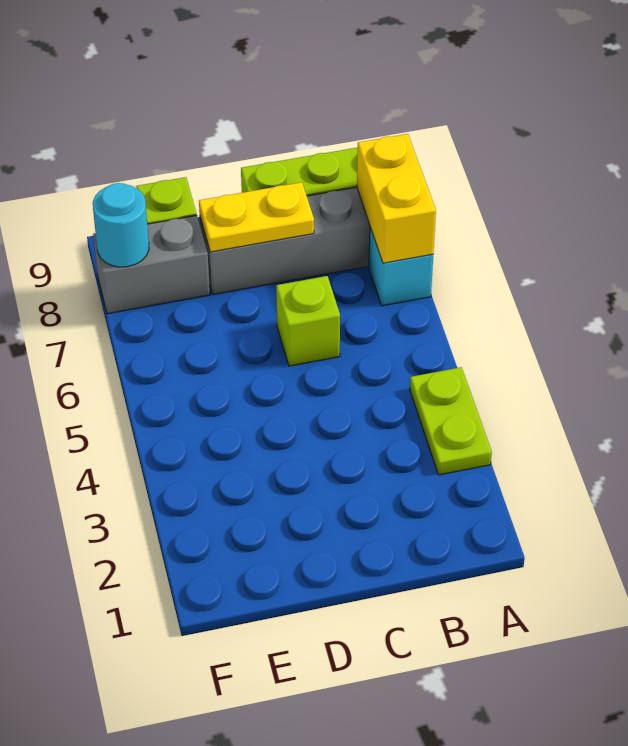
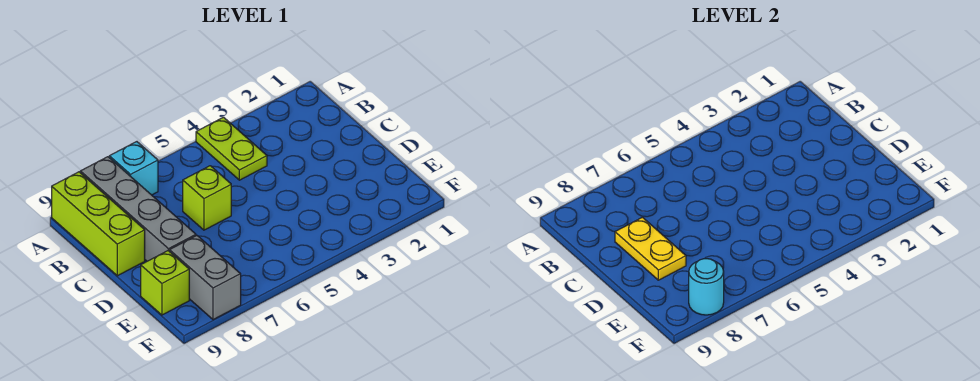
lime plate A3:A4 level 1 -> lime plate A4:B4 level 1
yellow brick A7:A8 level 2 -> none

